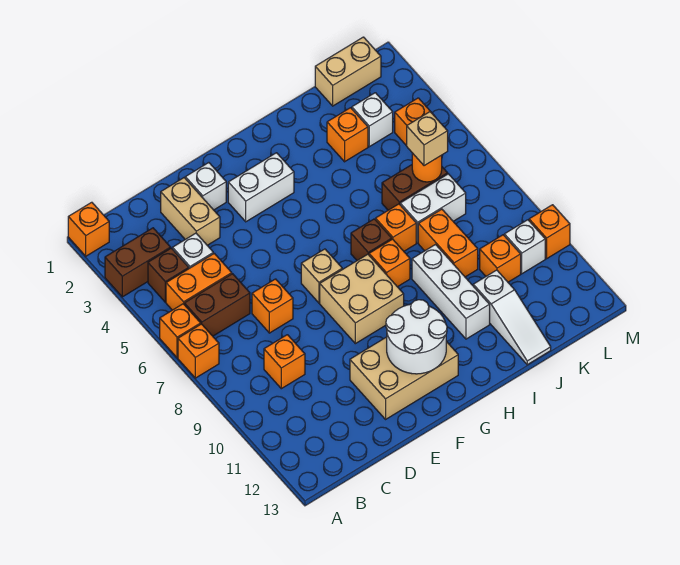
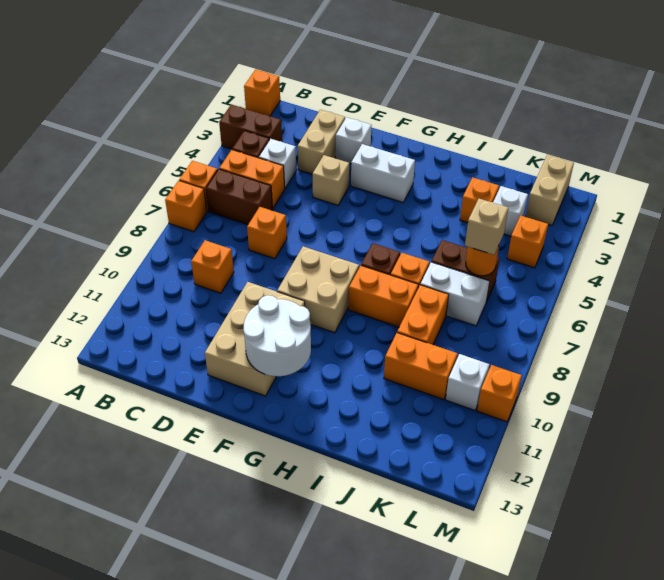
tan brick E11:G12 level 1 -> tan brick E10:F12 level 1
tan brick F7 level 1 -> tan brick E4 level 1
orange brick H8 level 1 -> orange brick H8:I8 level 1
white brick I9:I11 level 1 -> none
white slope J11:J13 level 1 top 11 -> none
tan brick K1:L1 level 1 -> tan brick L1:L2 level 1
orange brick K10 level 1 -> orange brick J10:K10 level 1

